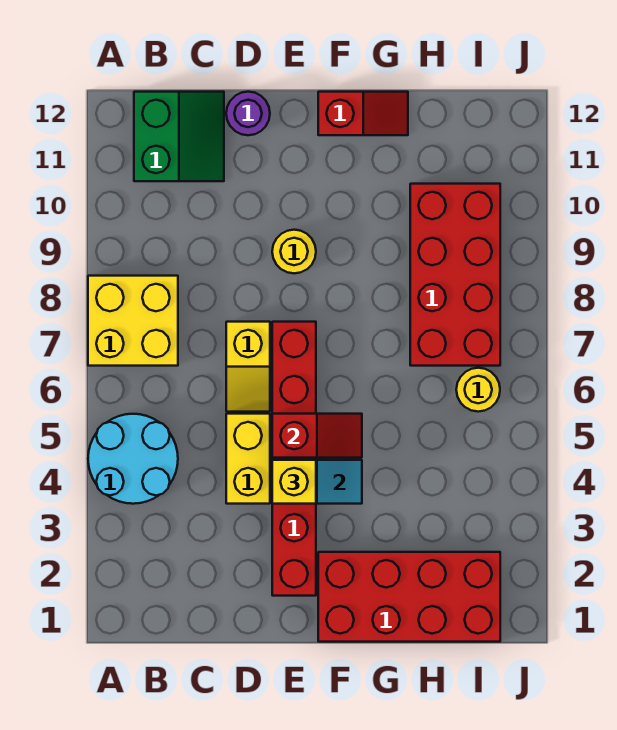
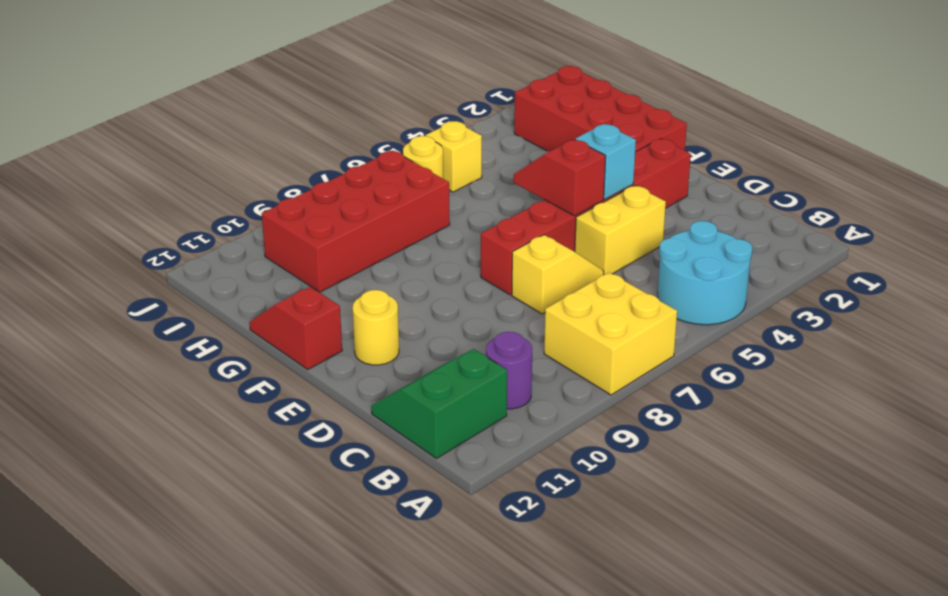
purple round brick D12 level 1 -> purple round brick B10 level 1
yellow brick E4 level 3 -> yellow brick I5 level 1
yellow round brick E9 level 1 -> yellow round brick E11 level 1

